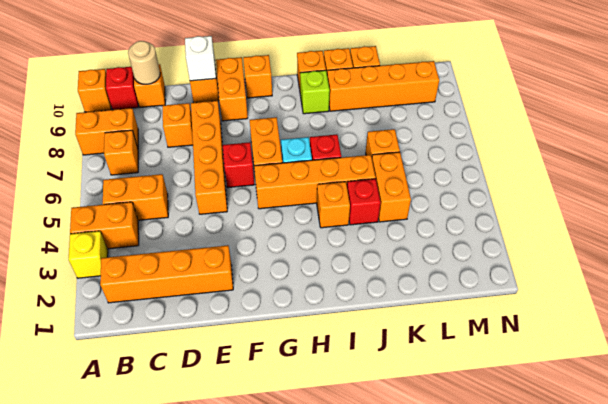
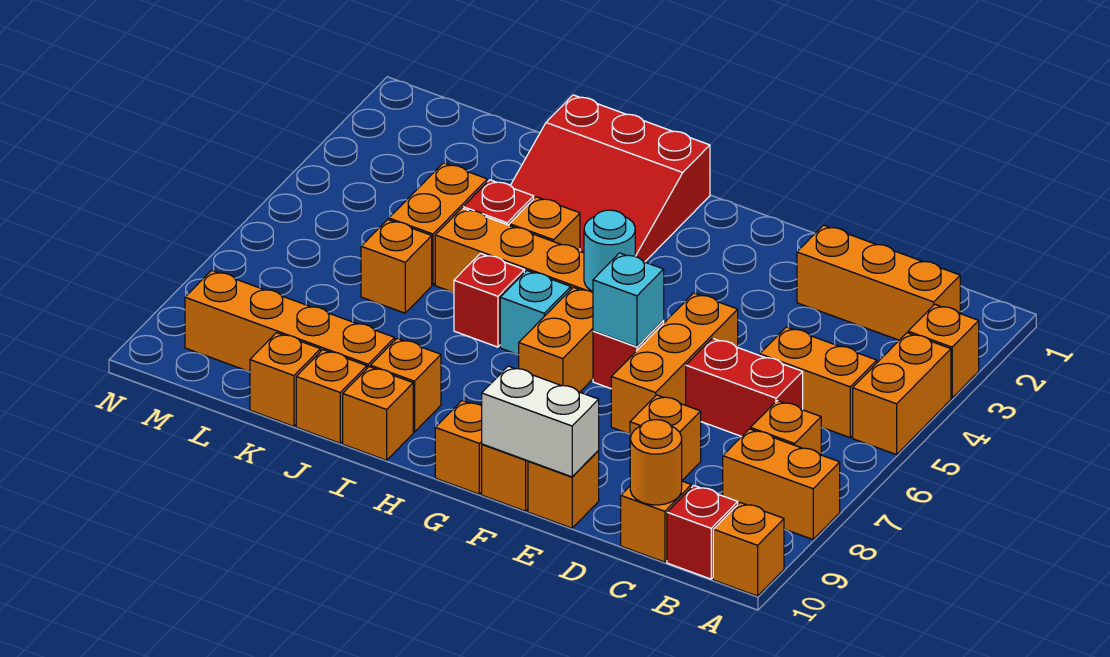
yellow brick A3 level 1 -> orange brick A3 level 1
orange brick A4:B4 level 1 -> orange brick A4:A5 level 1
orange brick B2:E2 level 1 -> orange brick B2:D2 level 1
none -> red brick C6:D6 level 1
tan round brick C10 level 2 -> orange round brick C10 level 2
orange brick E5:E8 level 1 -> orange brick E5:E7 level 1
white brick E10 level 2 -> white brick E10:F10 level 2
none -> cyan brick F6 level 2
none -> cyan round brick G5 level 2
none -> red slope H1:J3 level 1 top 1
lime brick I9 level 1 -> orange brick I9 level 1

